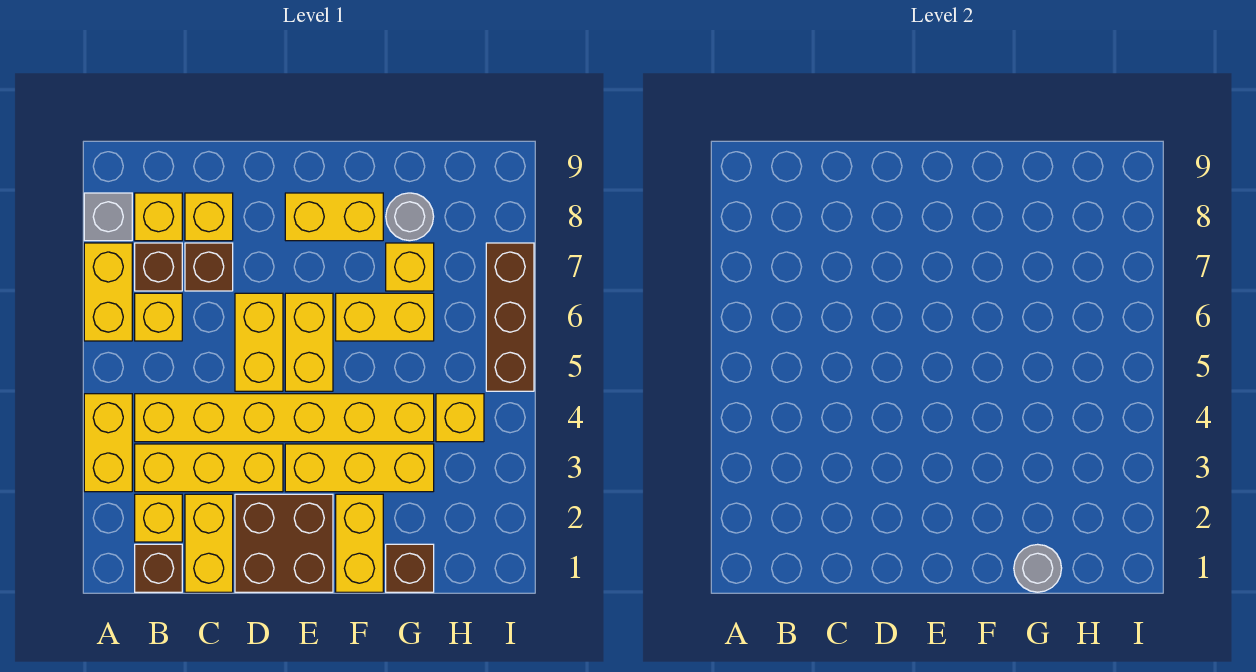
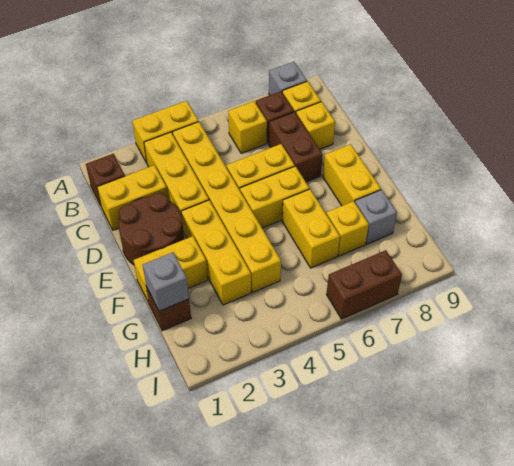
yellow brick A6:A7 level 1 -> none
yellow brick B2 level 1 -> none
brown brick C7 level 1 -> brown brick C7:D7 level 1
brown brick D1:E2 level 1 -> brown round brick D1:E2 level 1
grey round brick G1 level 2 -> grey brick G1 level 2
grey round brick G8 level 1 -> grey brick G8 level 1
yellow brick H4 level 1 -> none
brown brick I5:I7 level 1 -> brown brick I6:I7 level 1

